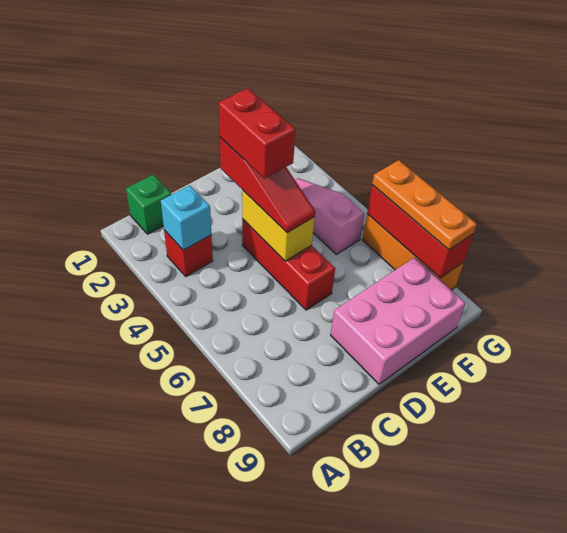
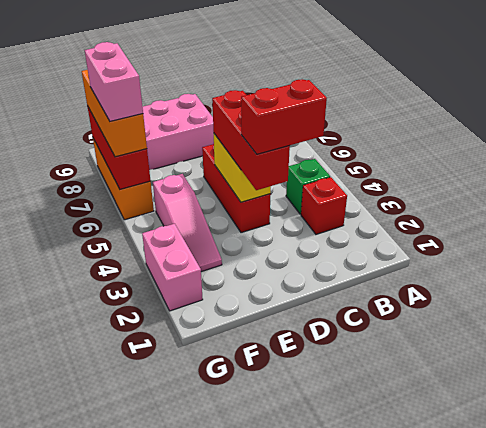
green brick B1 level 1 -> green brick B4 level 1
cyan brick B3 level 2 -> none
red slope D3:D5 level 3 top 3 -> red brick D3:D5 level 3
red brick D3:D4 level 4 -> red brick C3:D3 level 4
none -> pink brick G2:G3 level 1
orange plate G6:G8 level 3 -> orange brick G6:G8 level 3
none -> pink brick G6:G7 level 4

